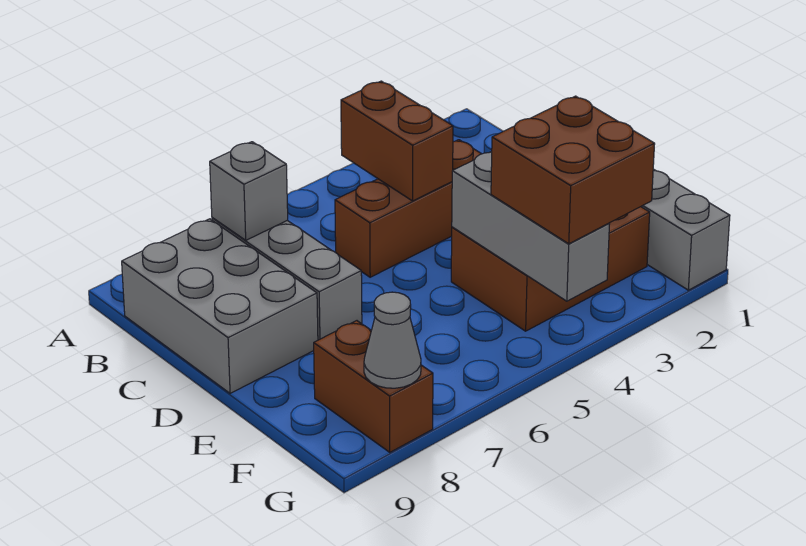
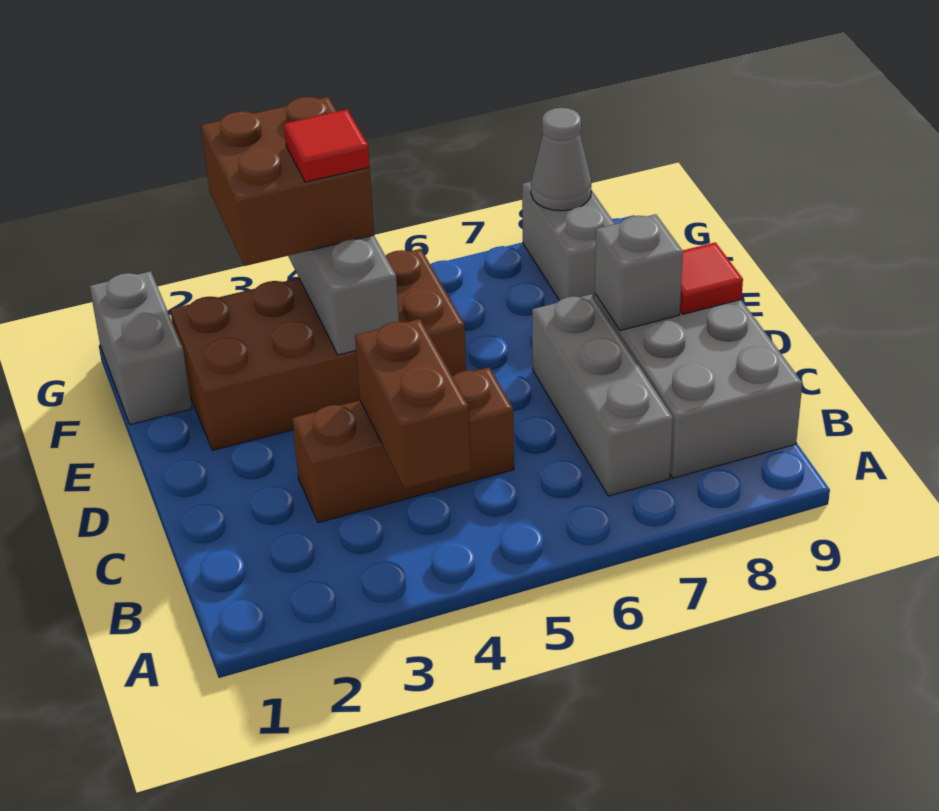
grey brick B7 level 2 -> grey brick D8 level 2
none -> red tile D9 level 2
brown brick E2:F4 level 1 -> brown brick E2:F5 level 1
none -> red tile F4 level 4
brown brick F8:G8 level 1 -> grey brick F8:G8 level 1

